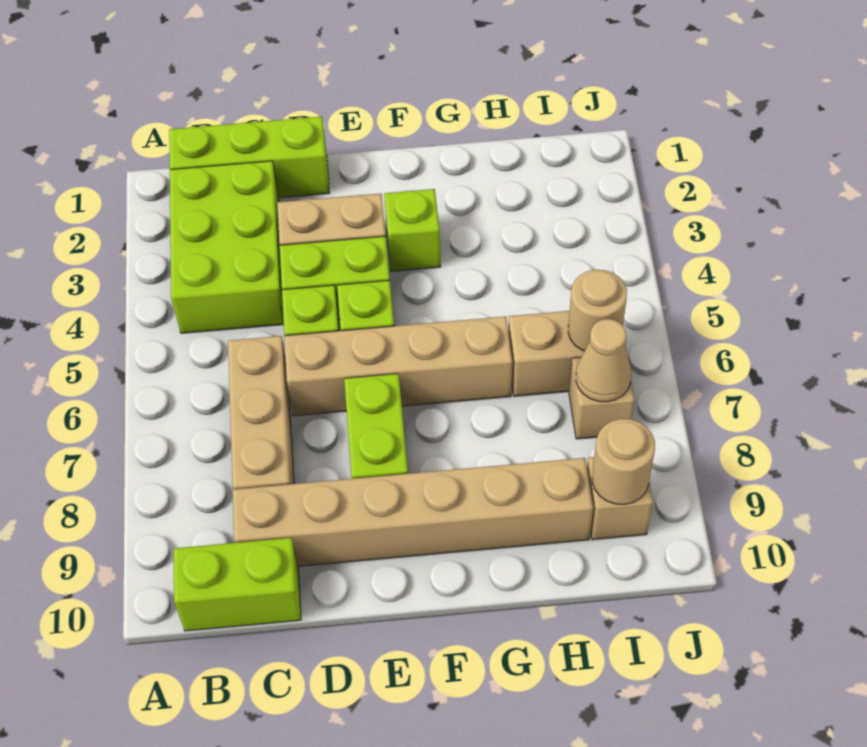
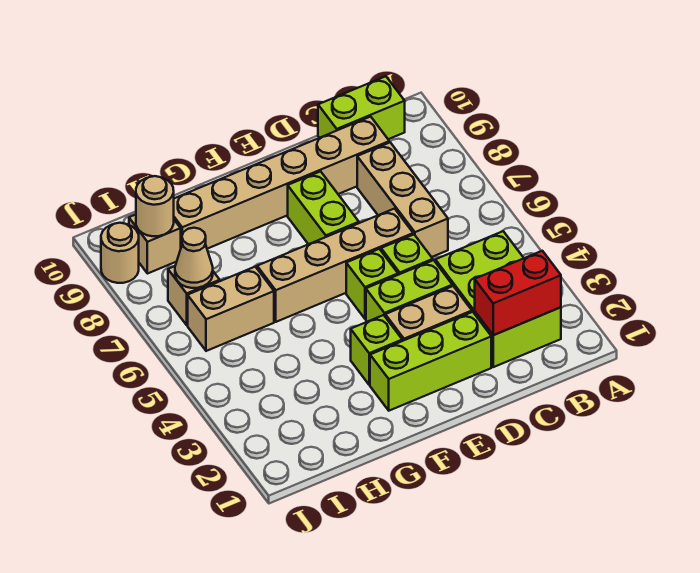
lime brick B1:D1 level 1 -> lime brick D2:F2 level 1
none -> red brick B2:C2 level 2
tan round brick I6 level 2 -> tan round brick J9 level 1

